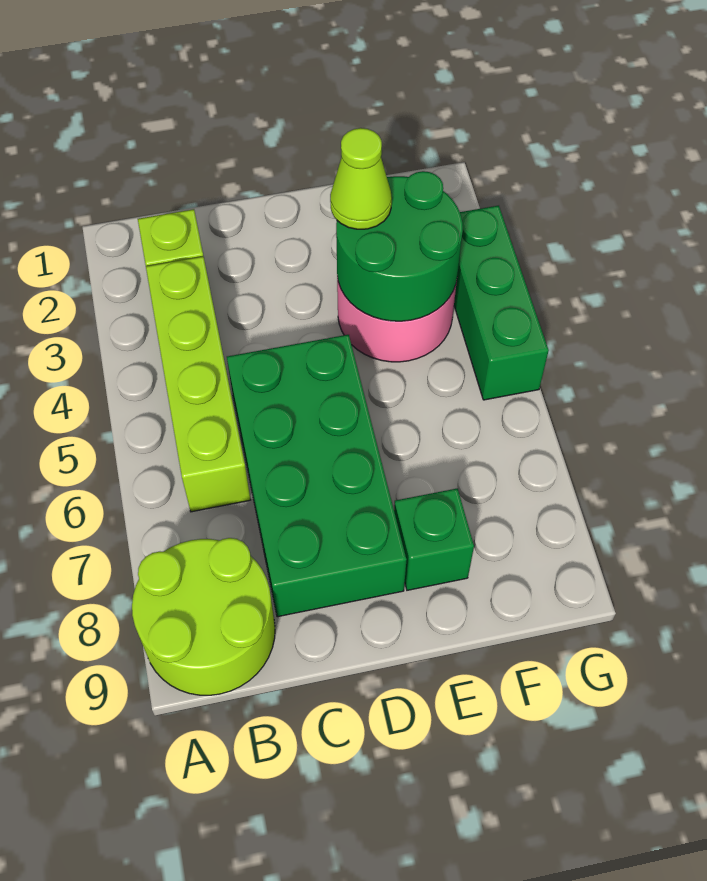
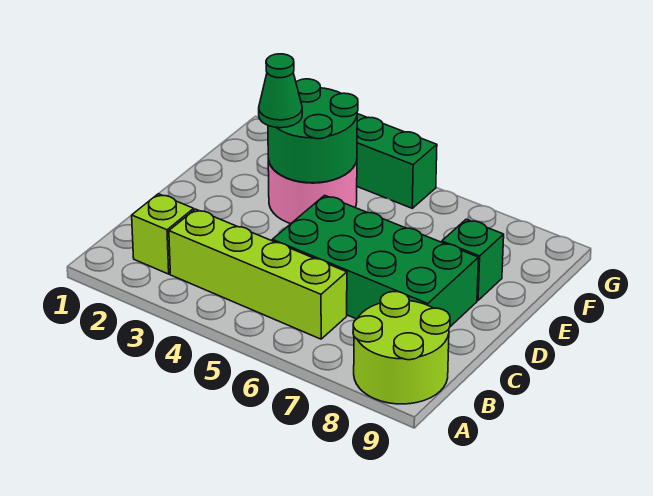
lime cone E3 level 3 -> green cone E3 level 3

